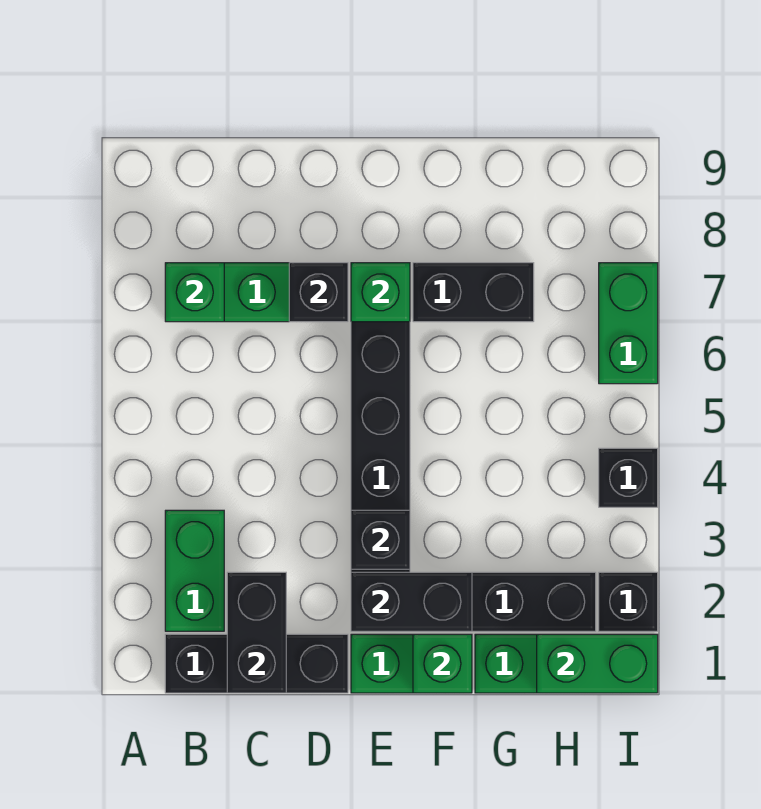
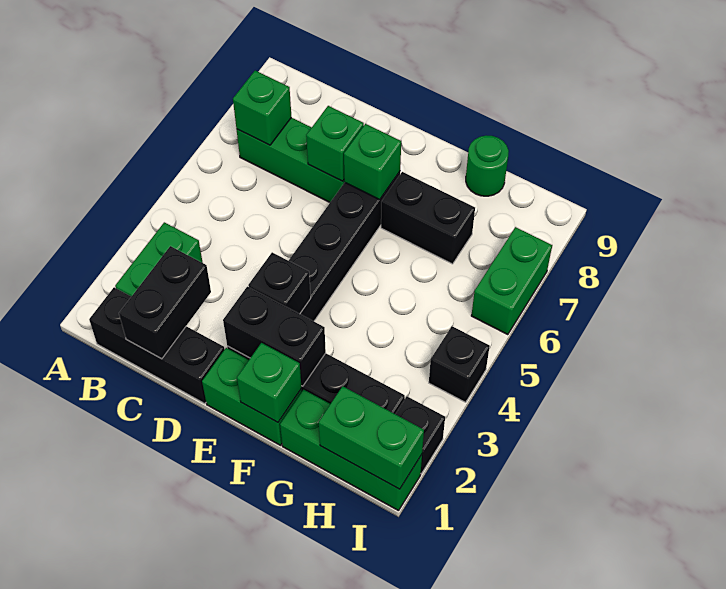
black brick D7 level 2 -> green brick D7 level 2
none -> green round brick G9 level 1

